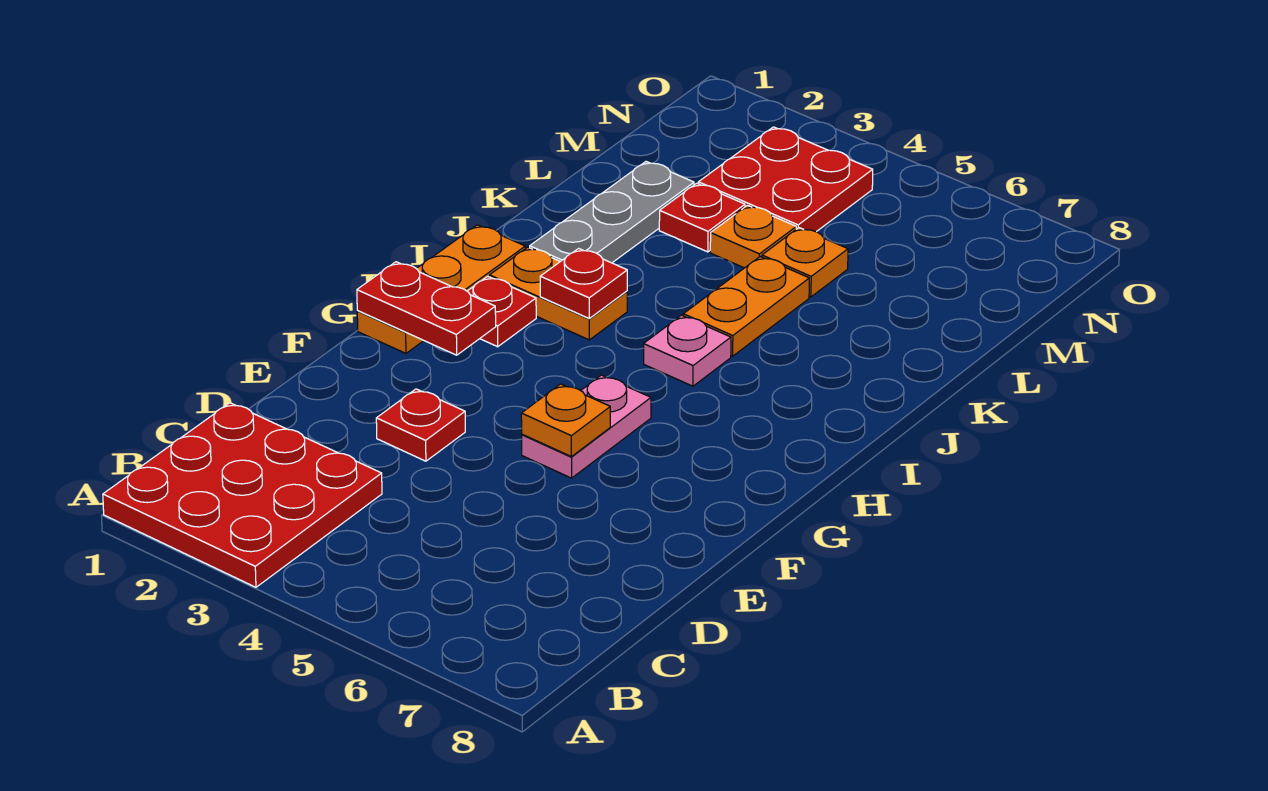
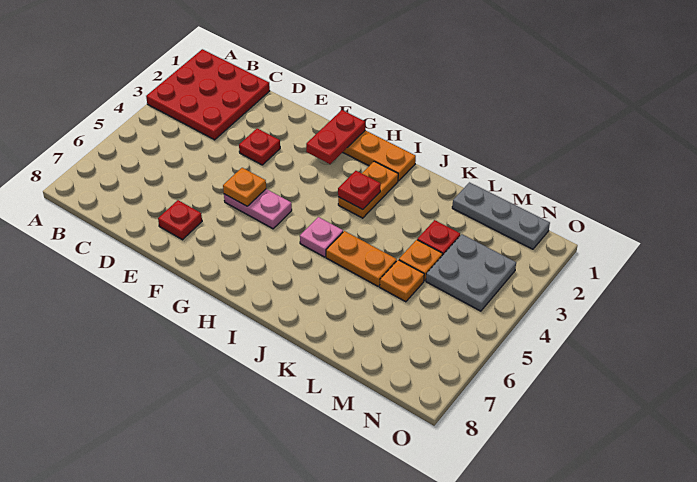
red plate H2 level 1 -> red plate E7 level 1
grey plate J2:L2 level 1 -> grey plate L1:N1 level 1
red plate M3:N4 level 1 -> grey plate M3:N4 level 1

